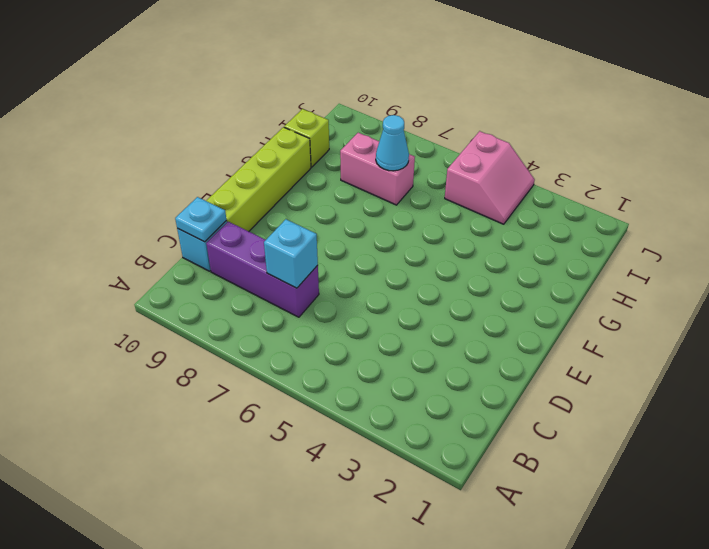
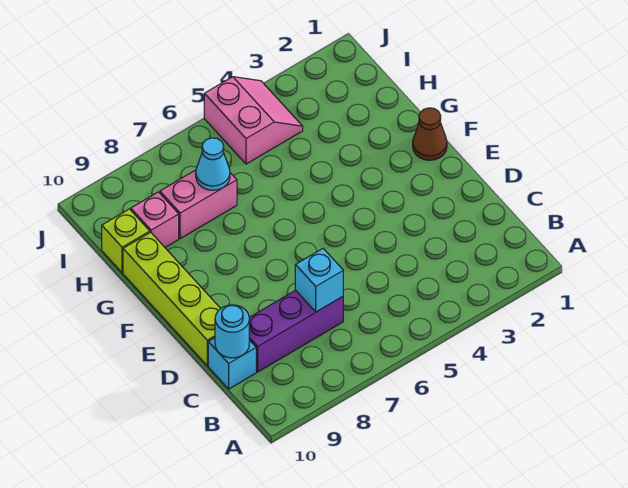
cyan plate C10 level 2 -> cyan round brick C10 level 2
none -> brown cone F1 level 1
none -> pink brick H9 level 1

